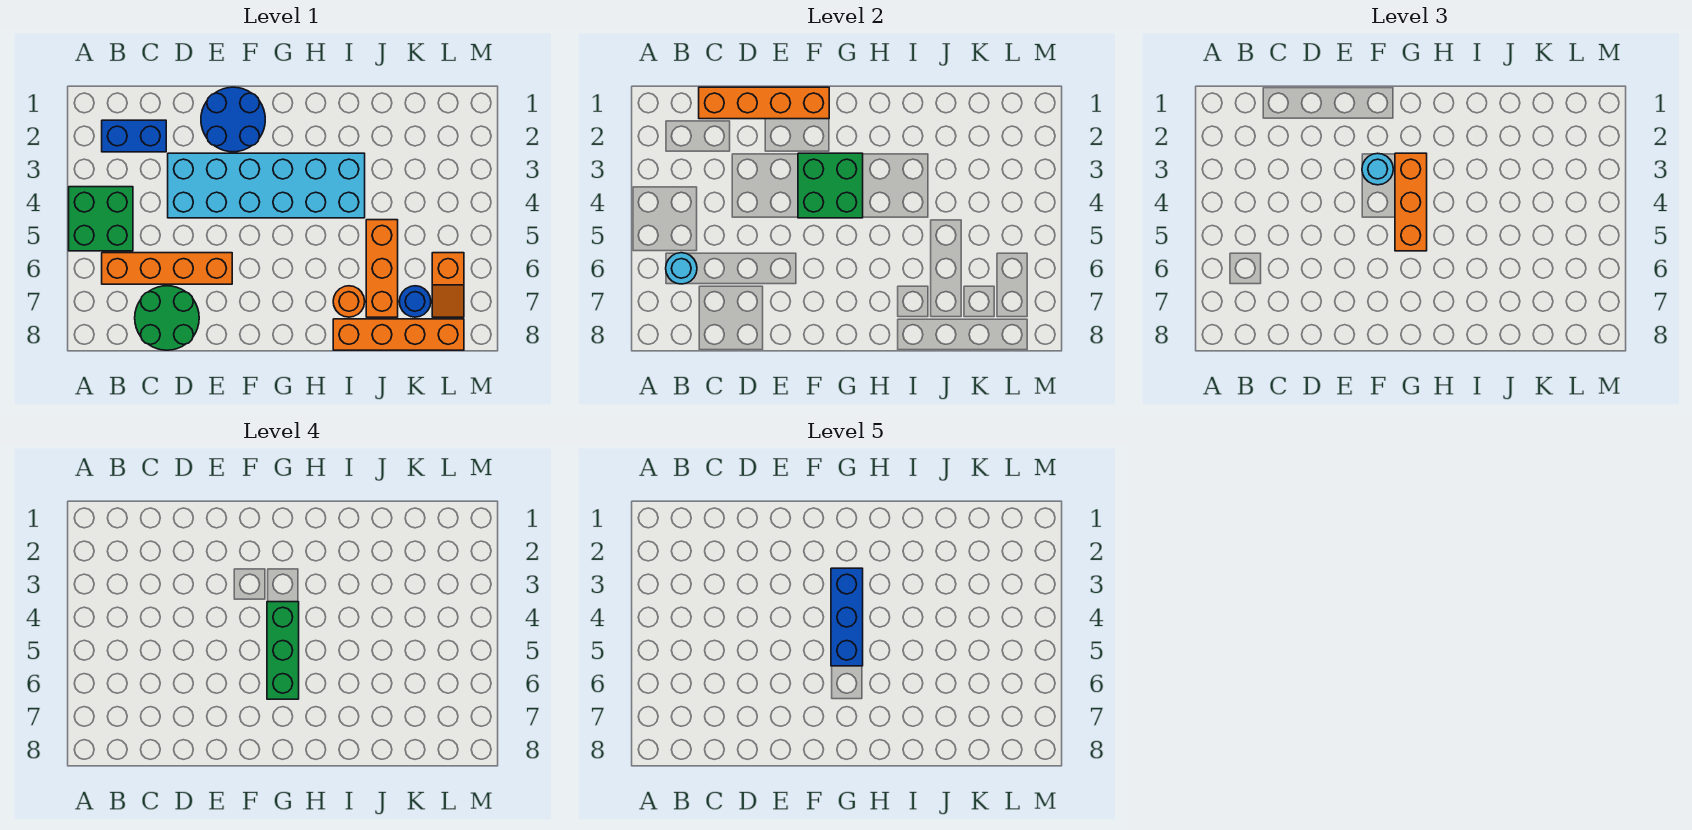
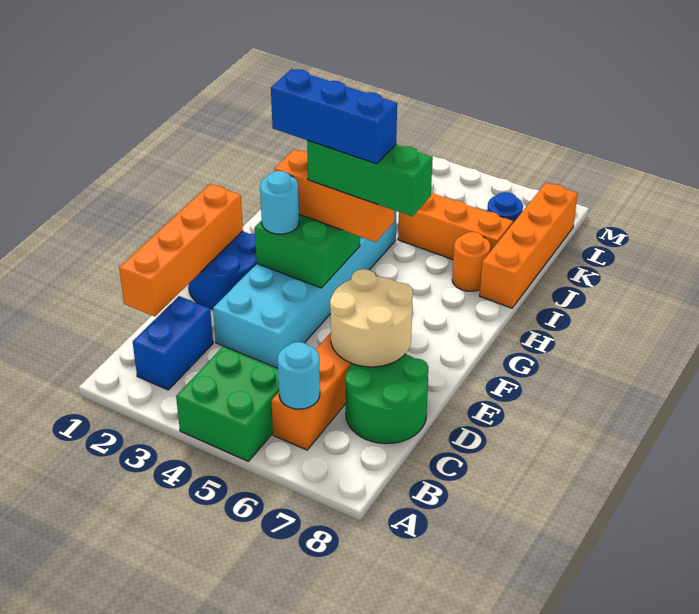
none -> tan round brick D6:E7 level 2
orange slope L6:L7 level 1 top 6 -> none

